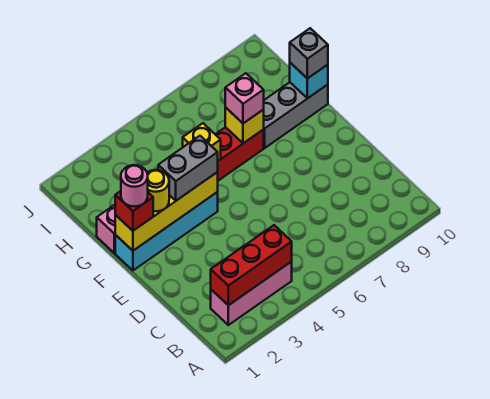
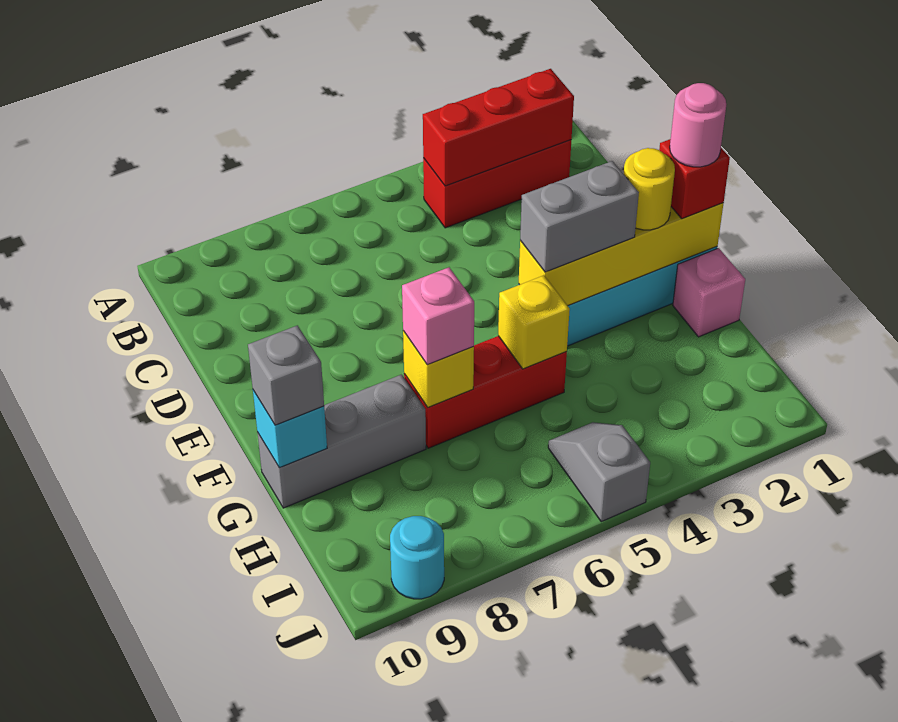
pink brick B2:B4 level 1 -> red brick B2:B4 level 1
none -> grey slope I5:J5 level 1 top J
none -> cyan round brick J9 level 1

